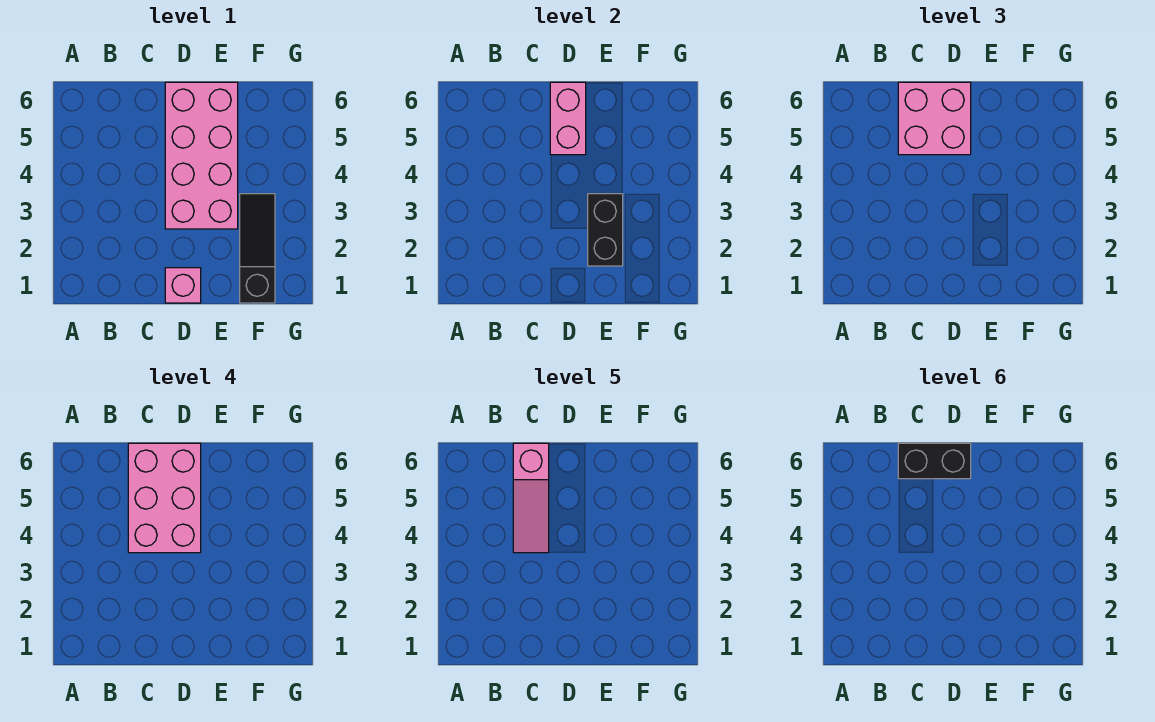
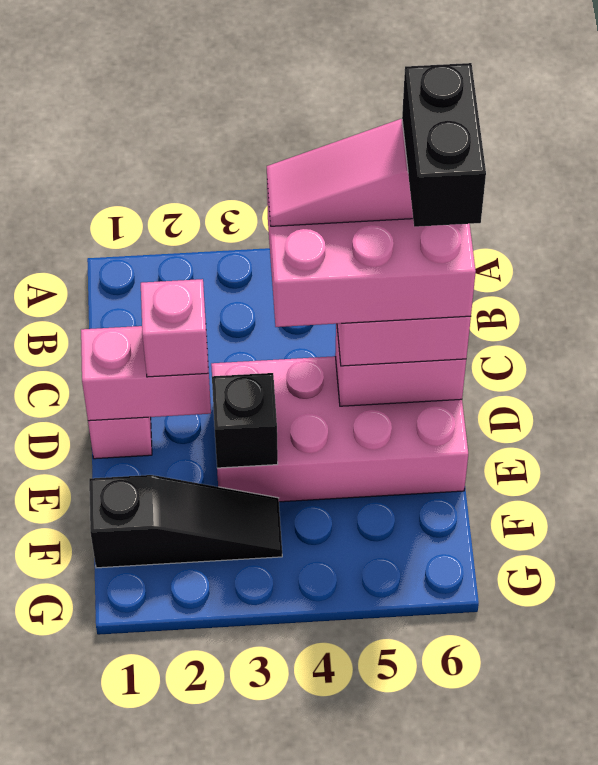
none -> pink brick D1:D2 level 2
none -> pink brick D2 level 3
black brick E2:E3 level 2 -> black brick E3 level 2

